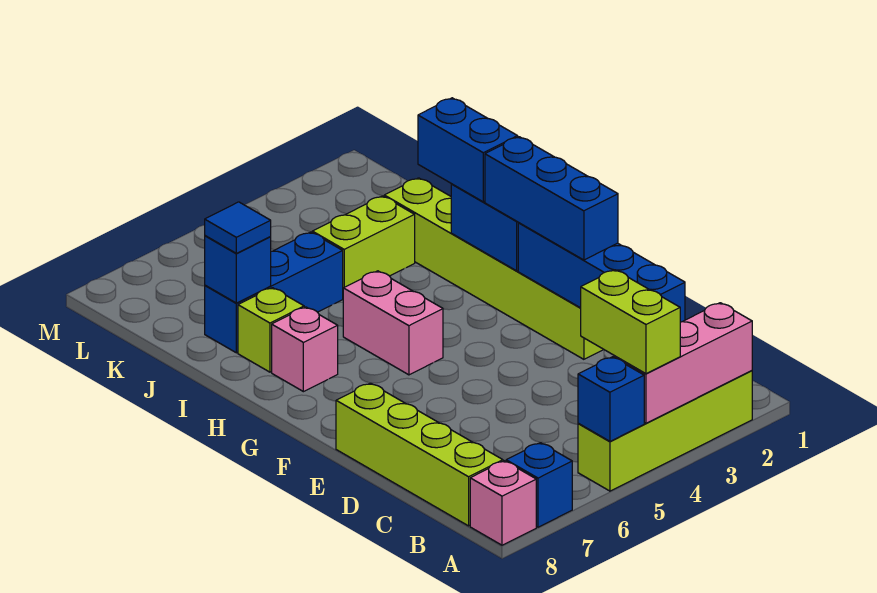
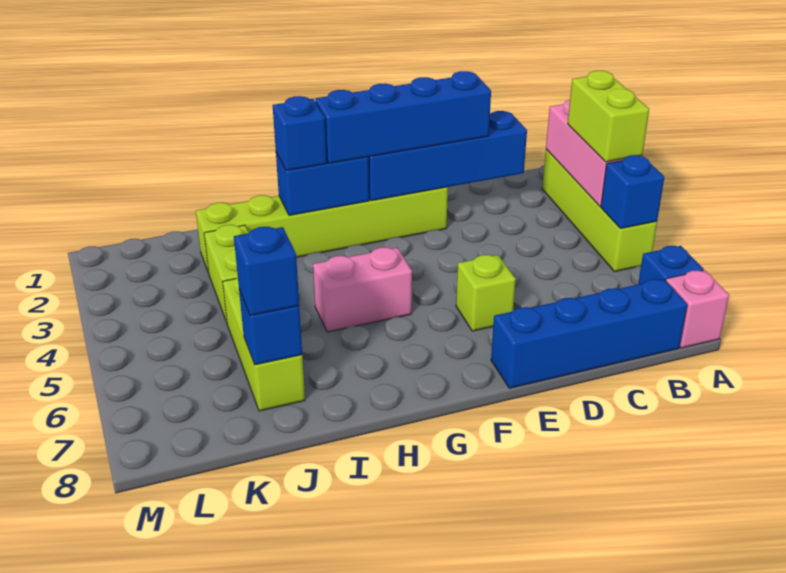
lime brick A4:B4 level 3 -> lime brick A3:A4 level 3
lime brick B8:E8 level 1 -> blue brick B8:E8 level 1
blue brick E2:G2 level 3 -> blue brick D2:G2 level 3
blue brick H2:I2 level 3 -> blue brick H2 level 3
pink brick H7 level 1 -> none
lime brick I7 level 1 -> lime brick E6 level 1
blue brick J5:J7 level 1 -> lime brick J5:J7 level 1
blue tile J7 level 3 -> blue brick J7 level 3

